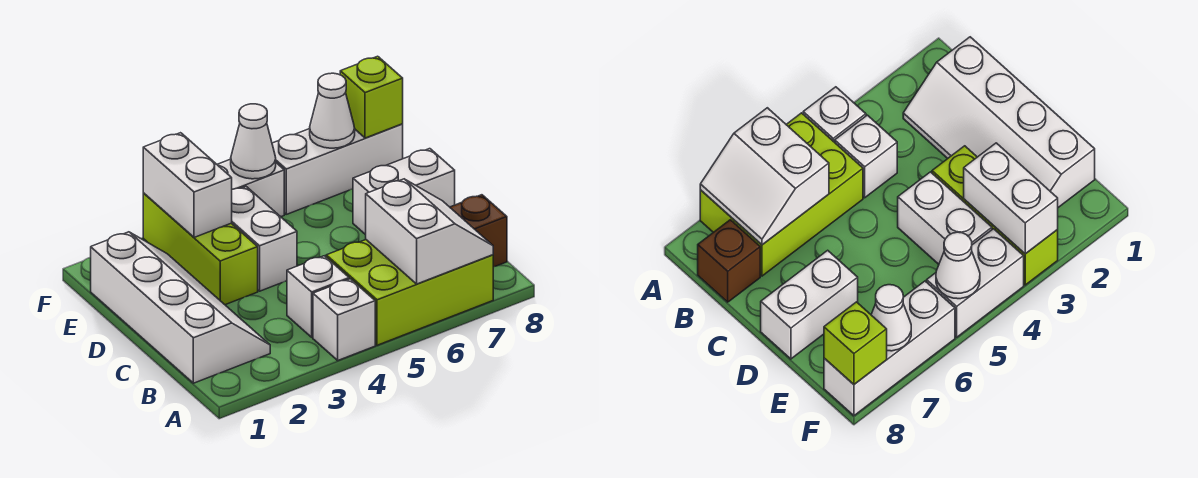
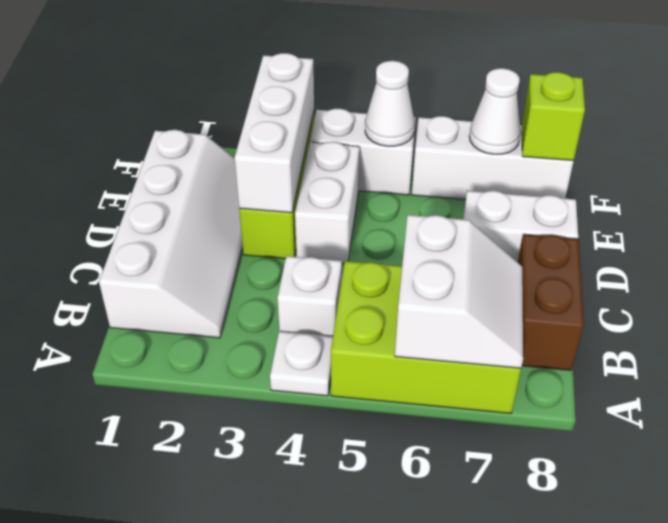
white brick A4 level 1 -> white plate A4 level 1
brown brick B8 level 1 -> brown brick B8:C8 level 1
white brick E3:F3 level 2 -> white brick D3:F3 level 2

